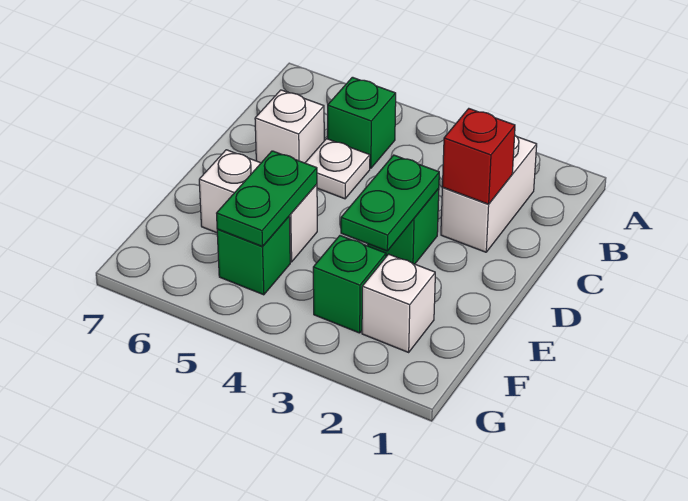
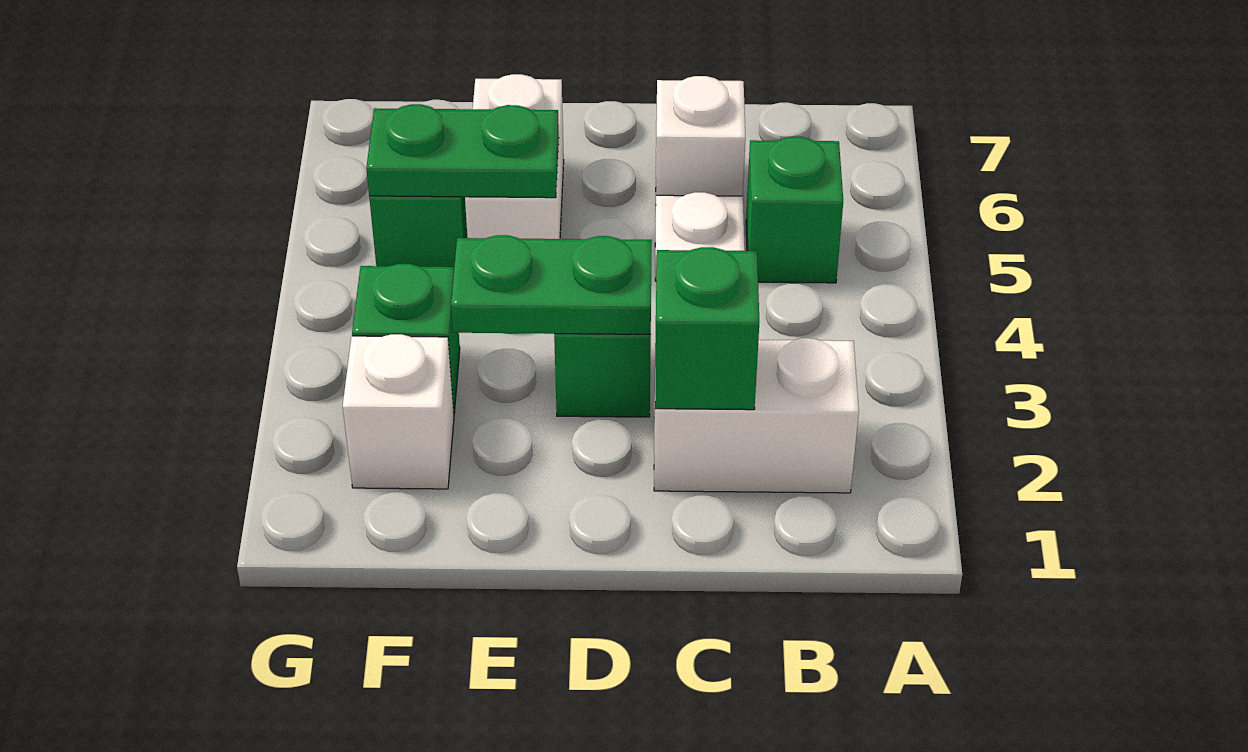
red brick C2 level 2 -> green brick C2 level 2

